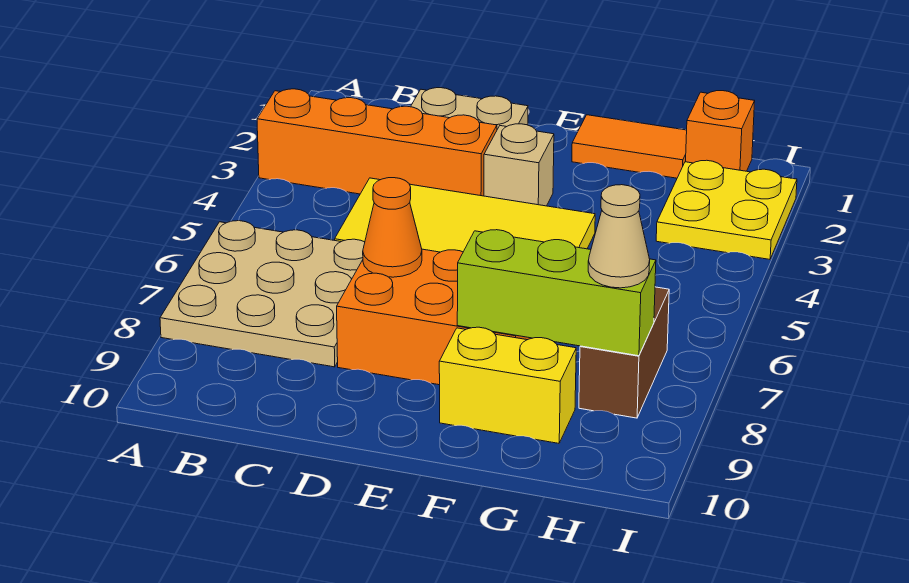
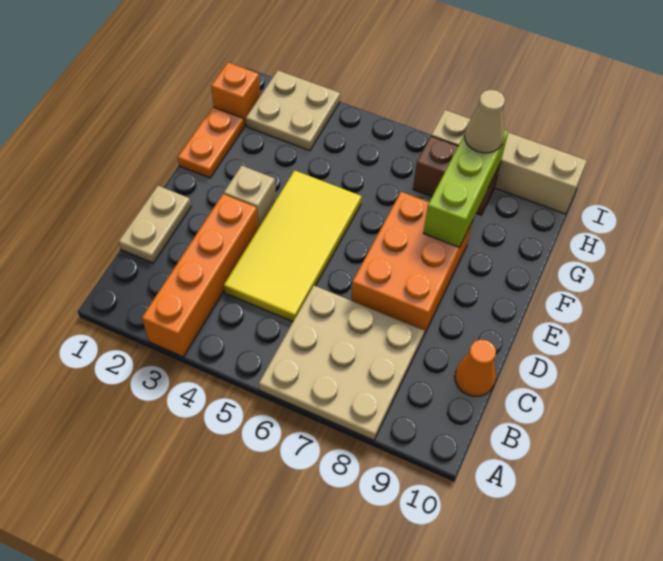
orange cone D7 level 2 -> orange cone C10 level 1
orange tile F1:G1 level 1 -> orange plate F1:G1 level 1
yellow brick F9:G9 level 1 -> none
yellow plate H2:I3 level 1 -> tan plate H2:I3 level 1
none -> tan brick I7:I10 level 1

